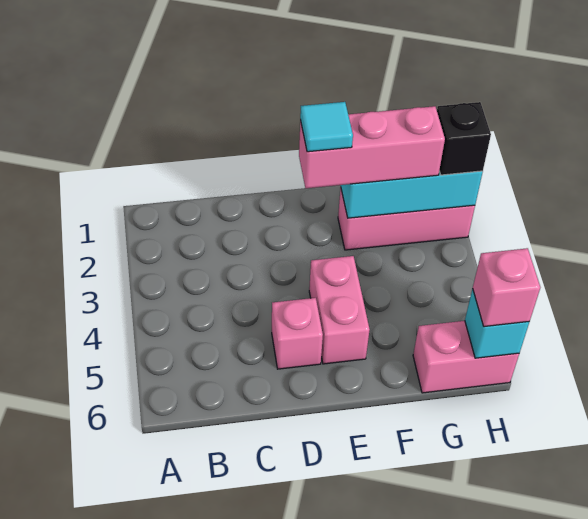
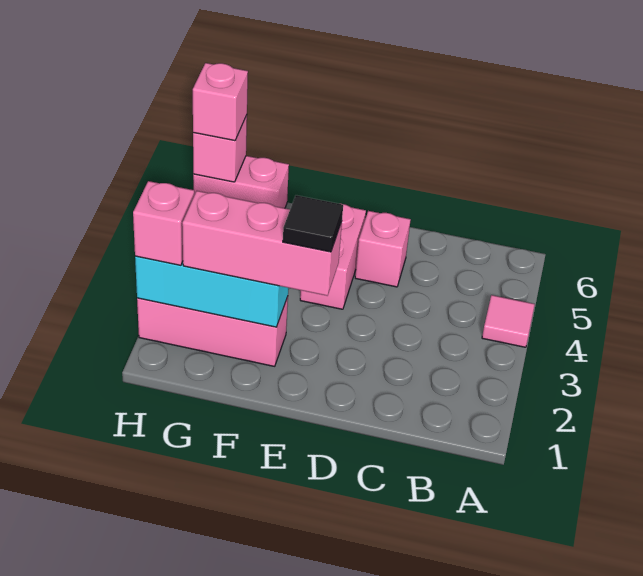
none -> pink tile A4 level 1
cyan tile E2 level 4 -> black tile E2 level 4
black brick H2 level 3 -> pink brick H2 level 3
cyan brick H6 level 2 -> pink brick H6 level 2

